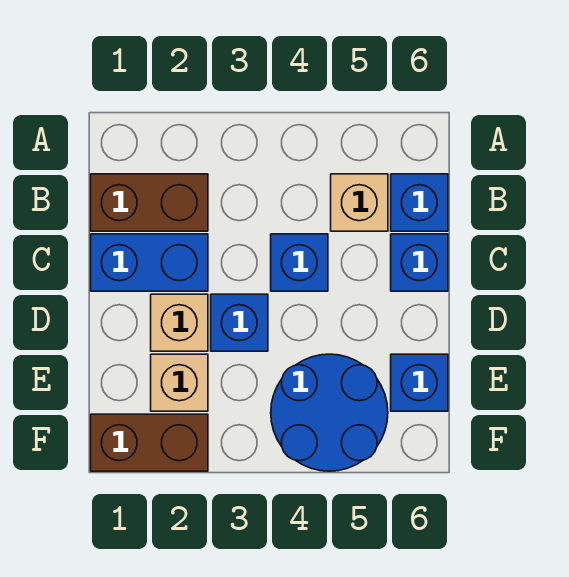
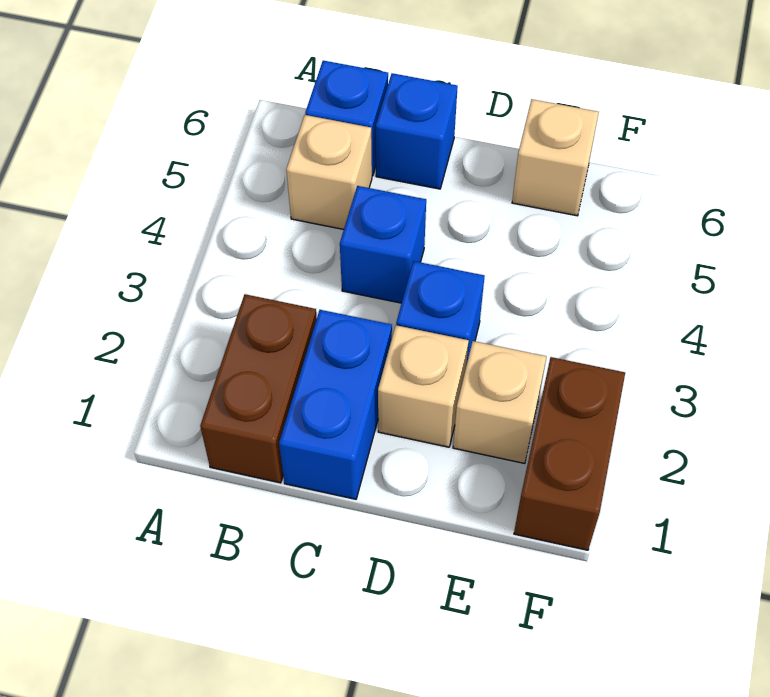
blue round brick E4:F5 level 1 -> none
blue brick E6 level 1 -> tan brick E6 level 1

